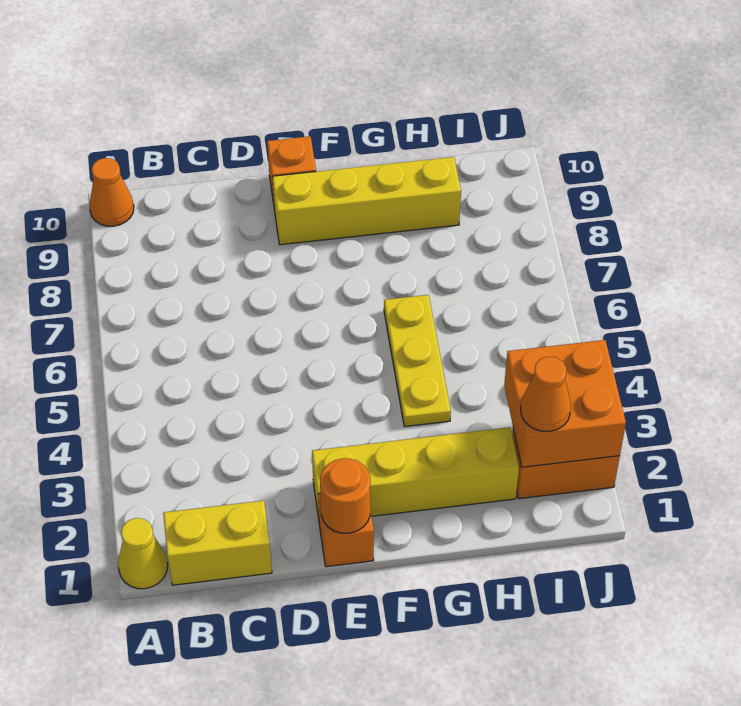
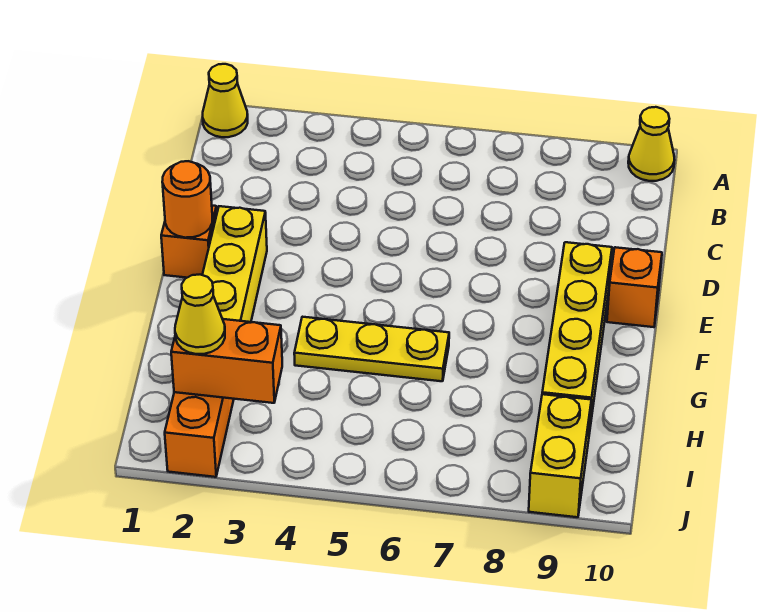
orange cone A10 level 1 -> yellow cone A10 level 1
yellow brick B1:C1 level 1 -> yellow brick I9:J9 level 1
orange brick I2:J3 level 2 -> orange brick I2:I3 level 2
orange cone I2 level 3 -> yellow cone I2 level 3

